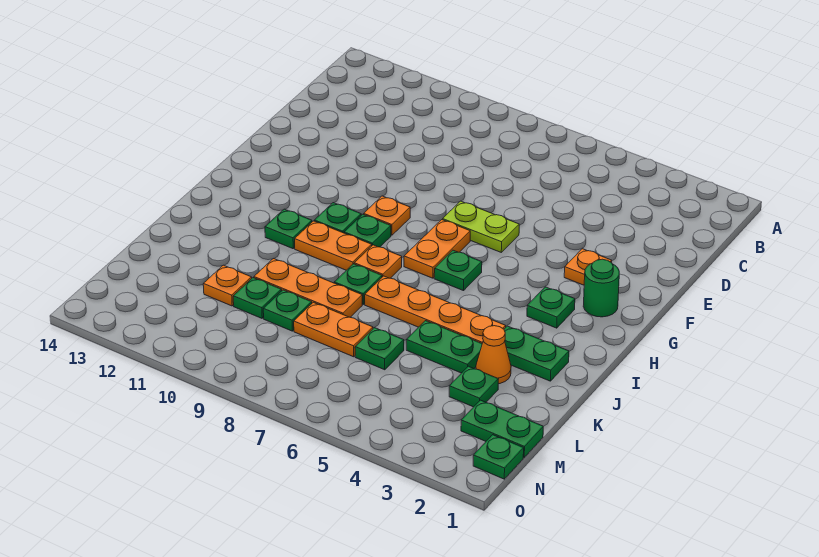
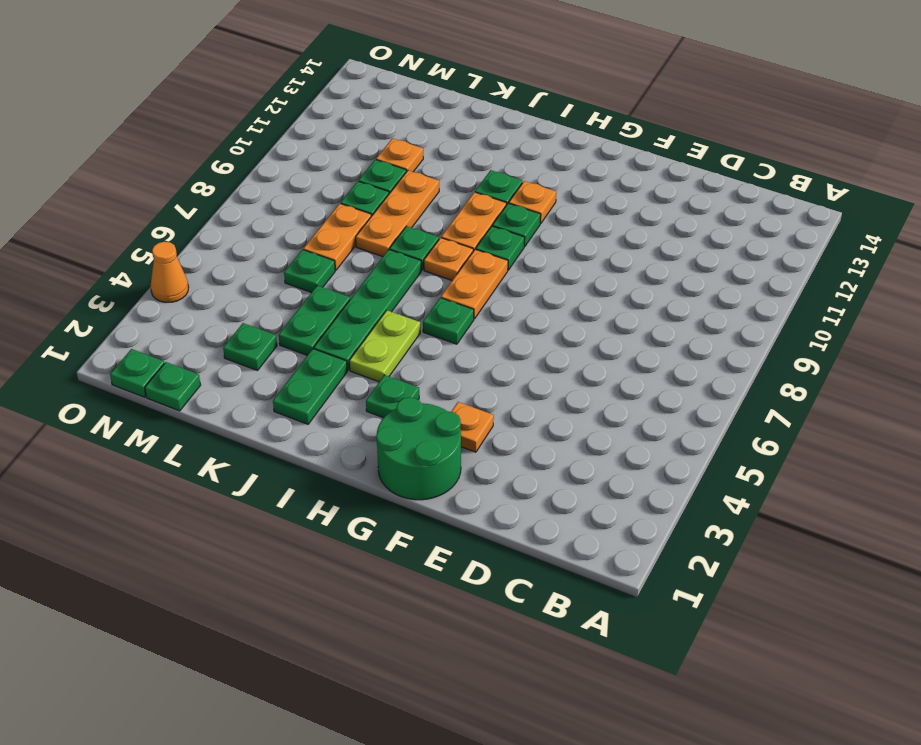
lime plate F6:F7 level 1 -> lime plate I4:I5 level 1
green round brick G2 level 1 -> green round brick F1:G2 level 1
orange plate G7:H7 level 1 -> orange plate H7:H8 level 1
orange plate G9 level 1 -> orange plate H11 level 1
orange plate J4:J7 level 1 -> green plate J4:J7 level 1
orange cone K3 level 1 -> orange cone O4 level 1
green plate M1:M2 level 1 -> green plate M1 level 1

